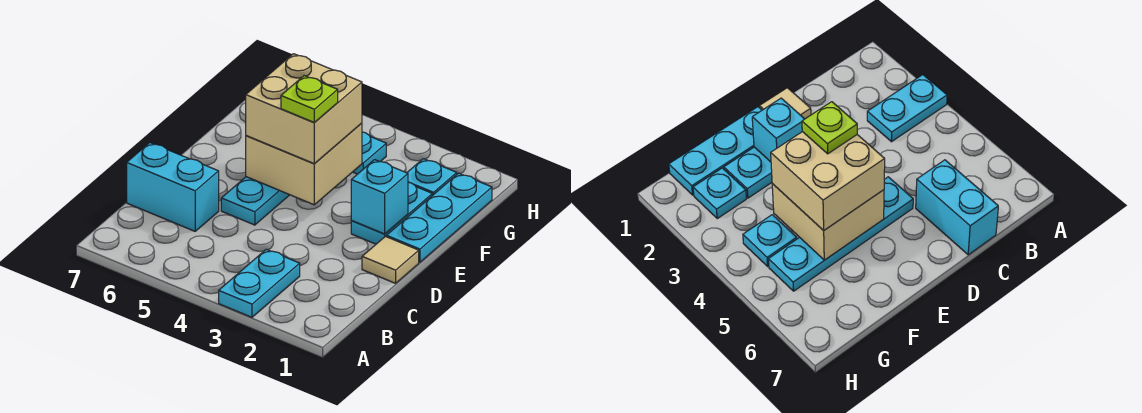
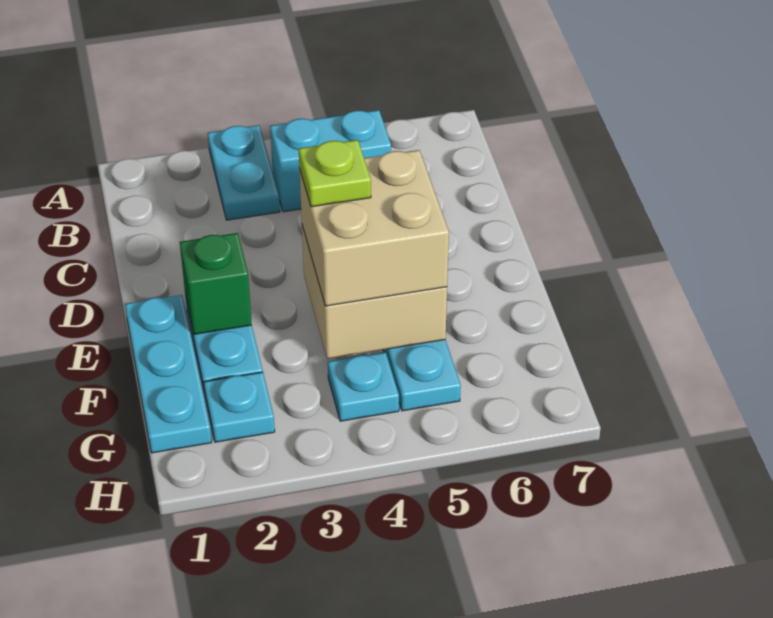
cyan brick C6:C7 level 1 -> cyan brick B4:B5 level 1
tan tile D1 level 1 -> none
cyan brick E2 level 2 -> green brick E2 level 2

